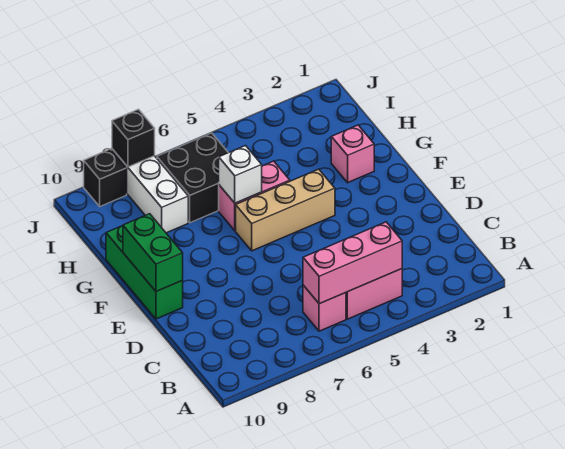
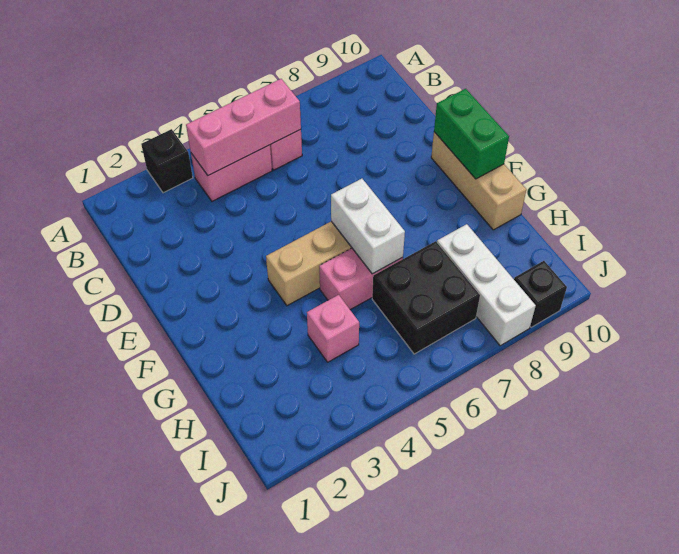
green brick E10:G10 level 1 -> tan brick E10:G10 level 1
pink brick G2 level 1 -> pink brick H4 level 1
white brick G6 level 2 -> white brick F6:G6 level 2
black brick J8 level 2 -> black brick A3 level 1

